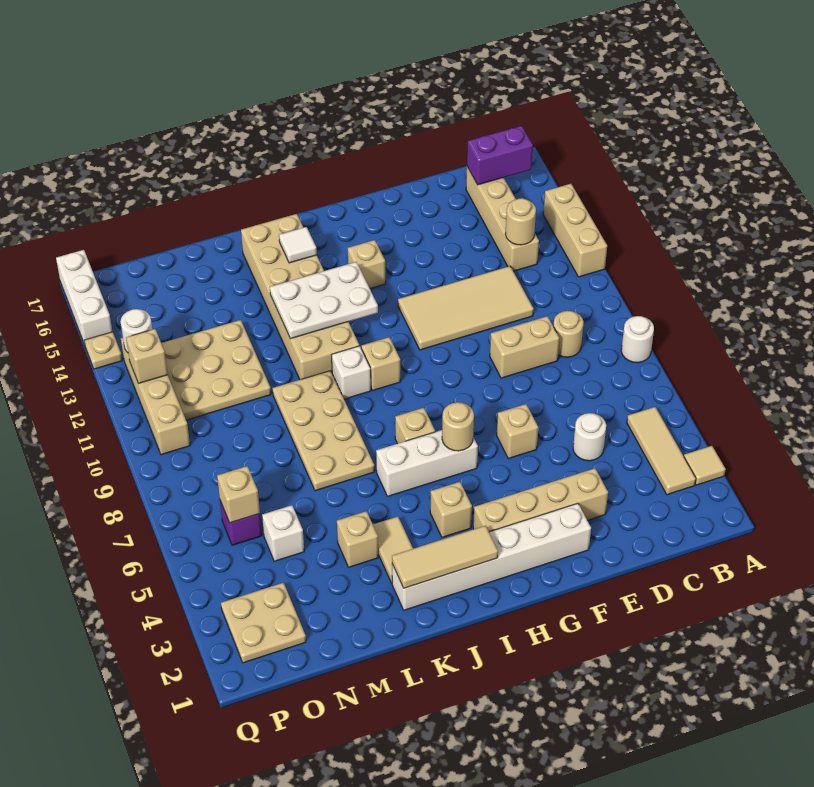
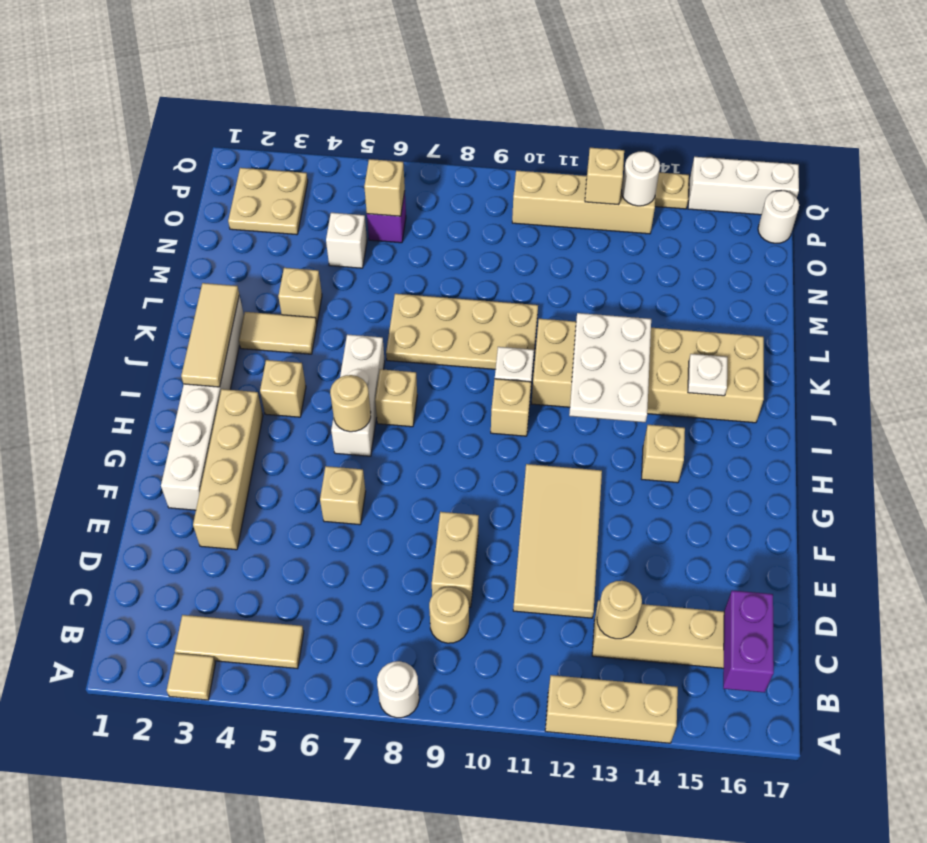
white round brick D5 level 1 -> white round brick P17 level 1
white tile J15 level 2 -> white plate J15 level 2
tan plate M11:O13 level 1 -> none

